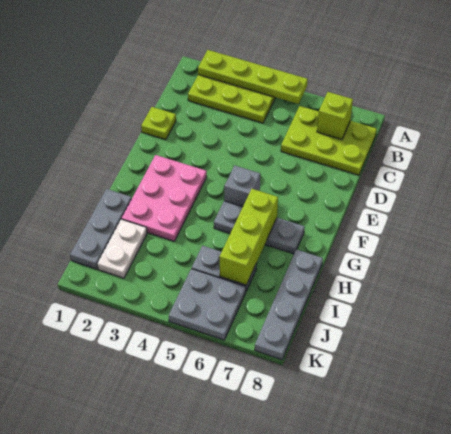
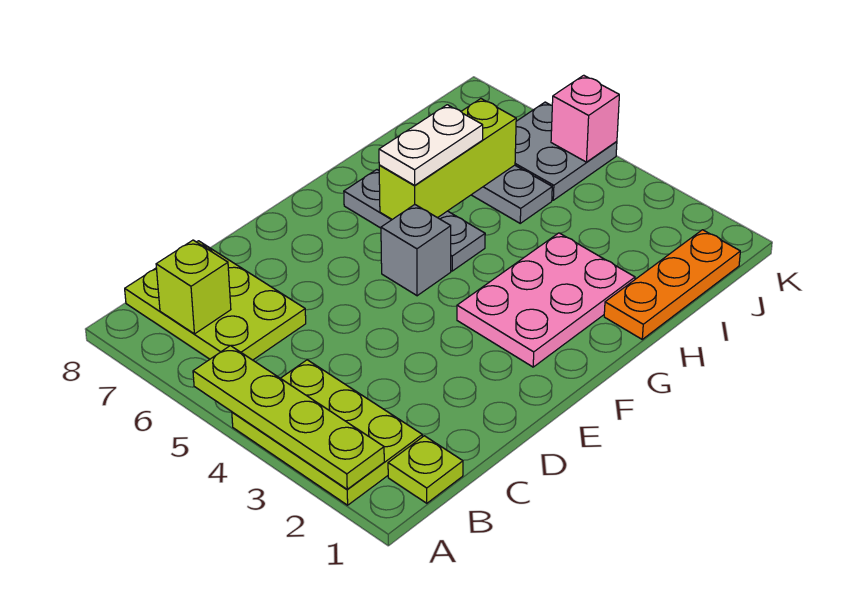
lime plate D1 level 1 -> lime plate B1 level 1
grey plate H1:J1 level 1 -> orange plate H1:J1 level 1
grey plate H8:K8 level 1 -> none
white plate I2:J2 level 1 -> white plate G6:H6 level 3
none -> pink brick K5 level 2

